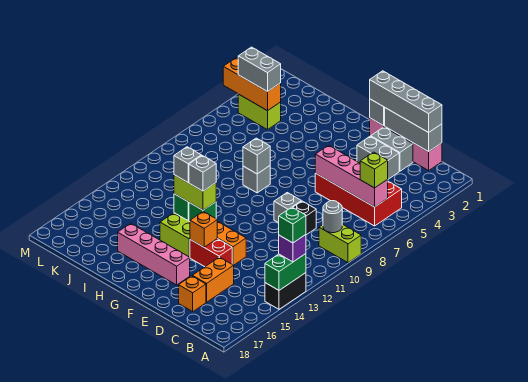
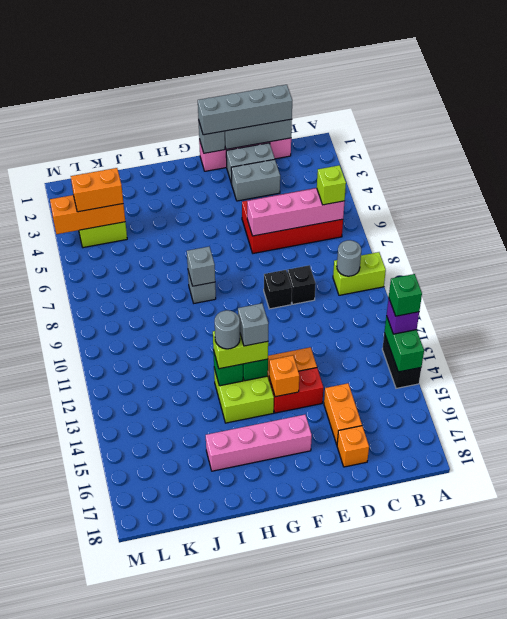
grey brick E9 level 1 -> black brick E9 level 1
grey brick H13 level 4 -> grey round brick H13 level 4
grey brick K4:L4 level 3 -> orange brick K4:L4 level 3

